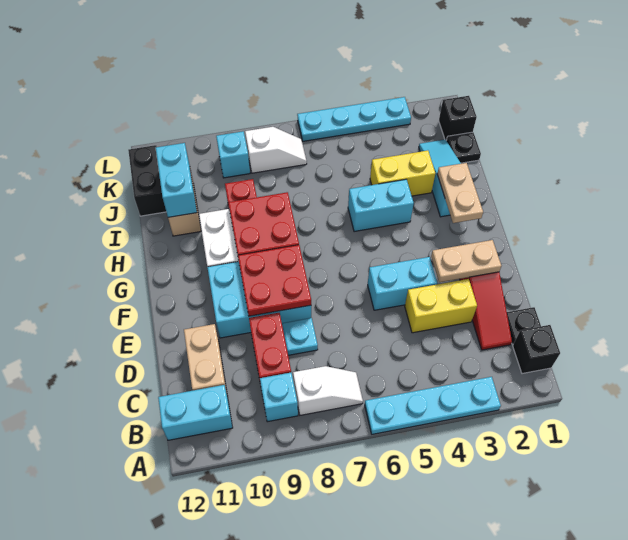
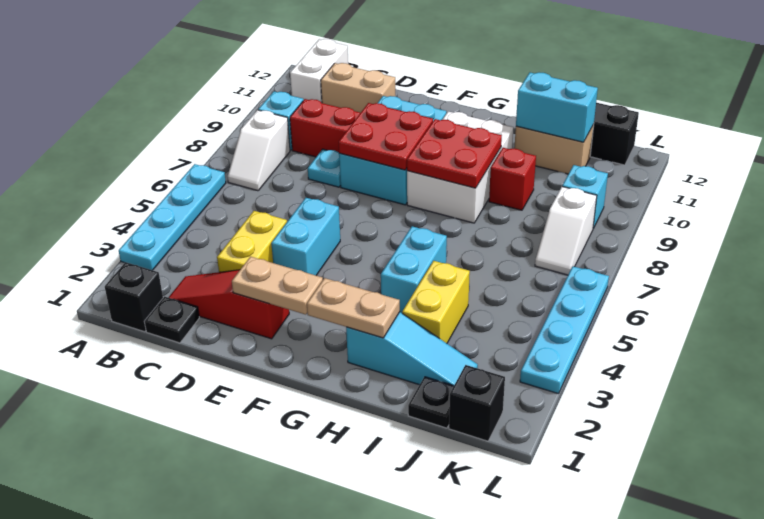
cyan brick B11:B12 level 1 -> white brick B11:B12 level 1
tan plate E2:E3 level 2 -> tan plate E2:F2 level 2

